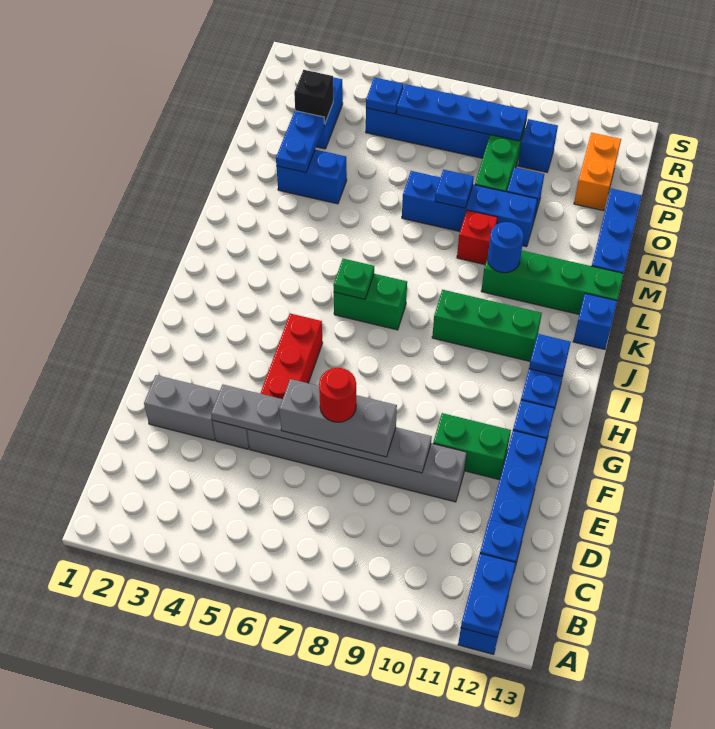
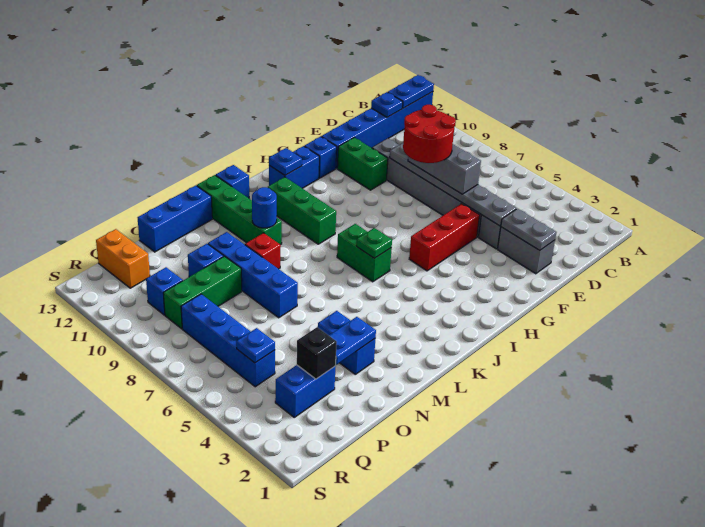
none -> grey plate E2:E3 level 2
red round brick E7 level 4 -> red round brick E7:F8 level 4
blue plate N8 level 2 -> none
orange brick P12:Q12 level 1 -> orange brick Q12:Q13 level 1
blue plate Q6:Q9 level 2 -> none

